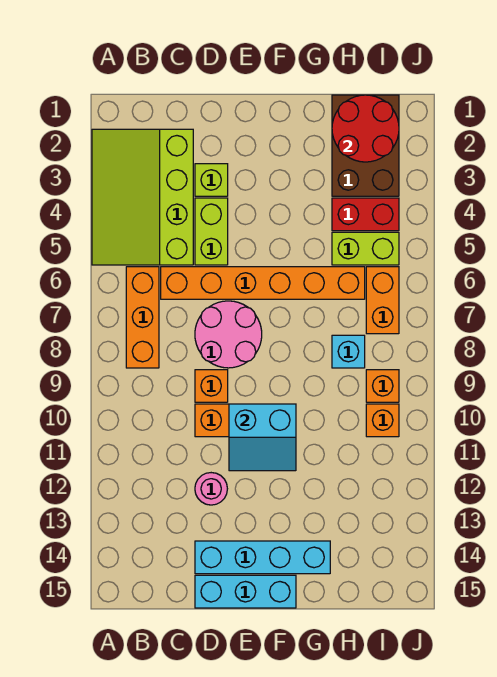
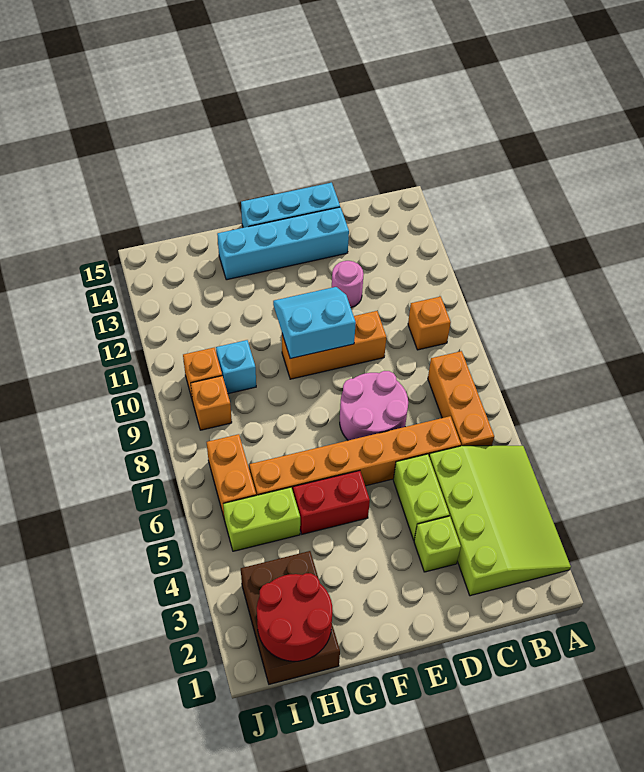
orange brick D9 level 1 -> orange brick B10 level 1
red brick H4:I4 level 1 -> red brick F5:G5 level 1
cyan brick H8 level 1 -> cyan brick H10 level 1

